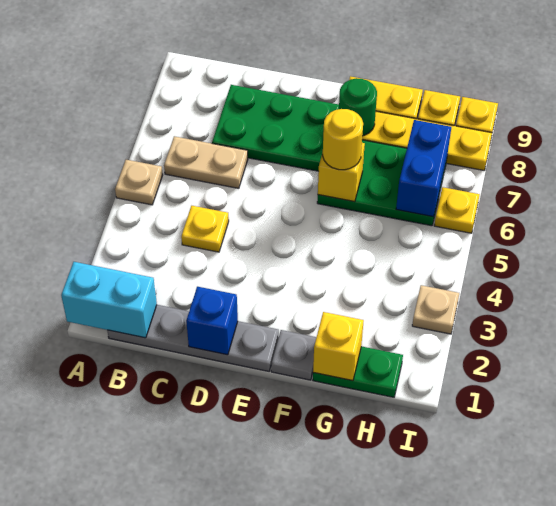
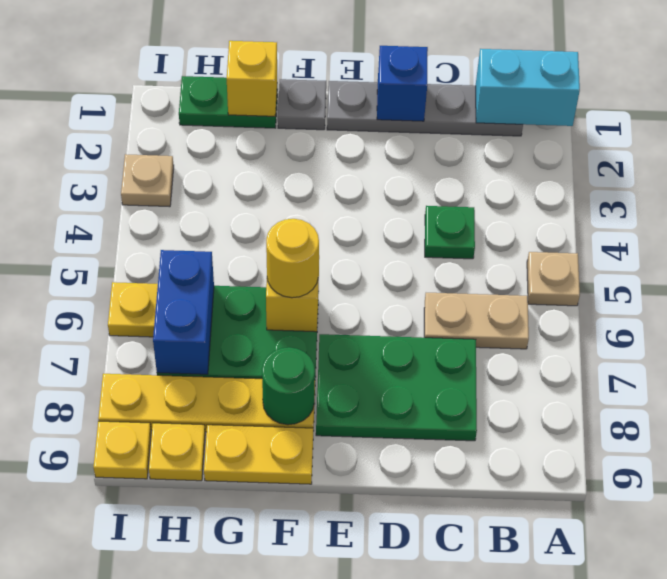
yellow plate C4 level 1 -> green plate C4 level 1

